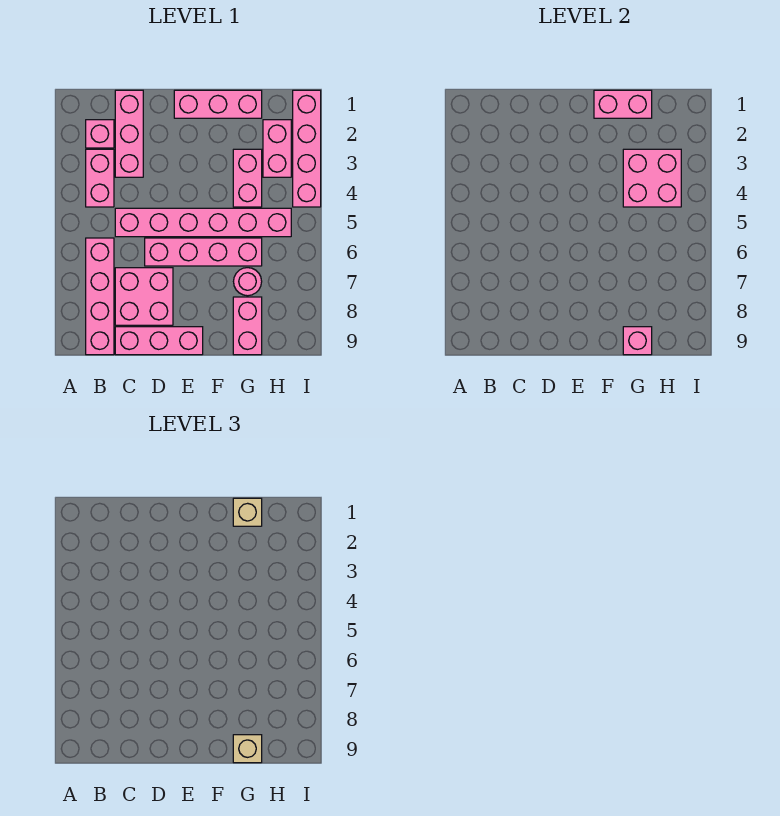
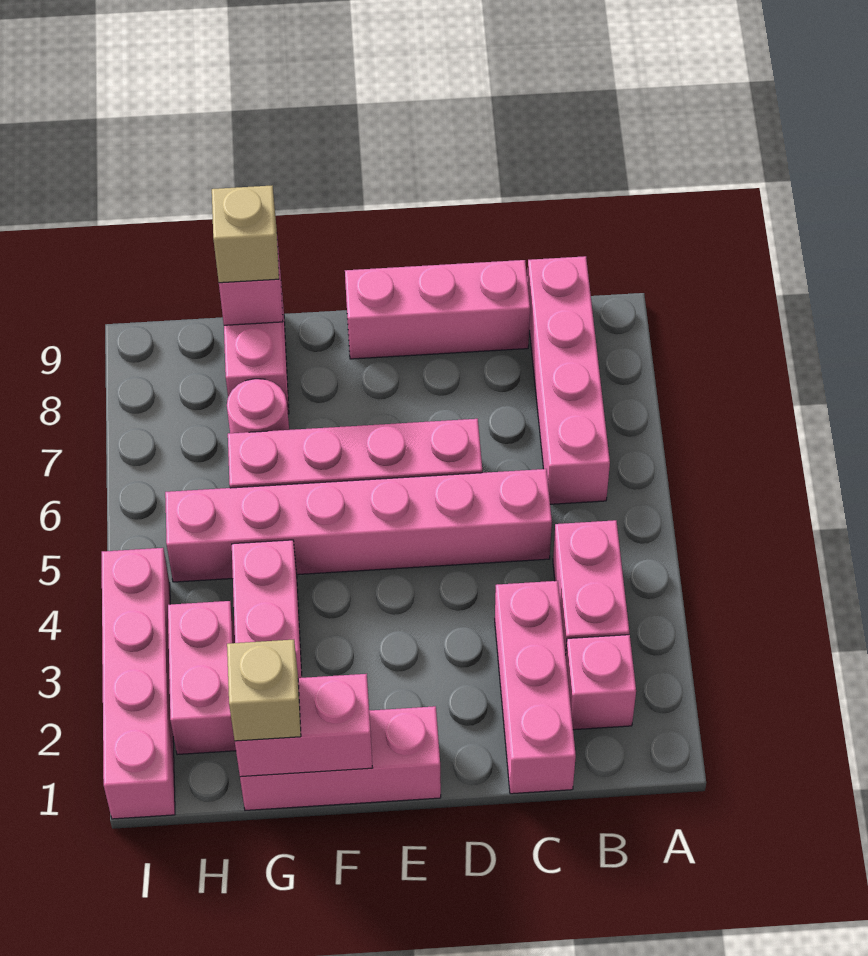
pink brick C7:D8 level 1 -> none
pink brick G3:H4 level 2 -> none

